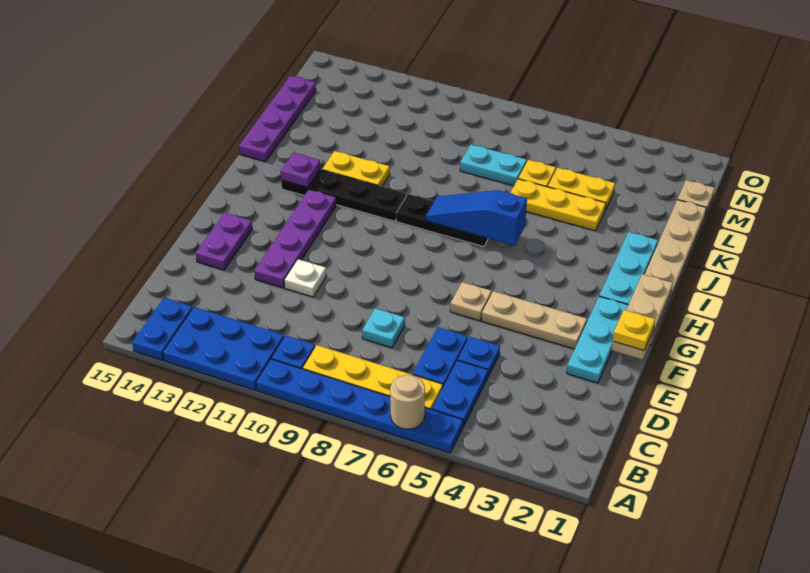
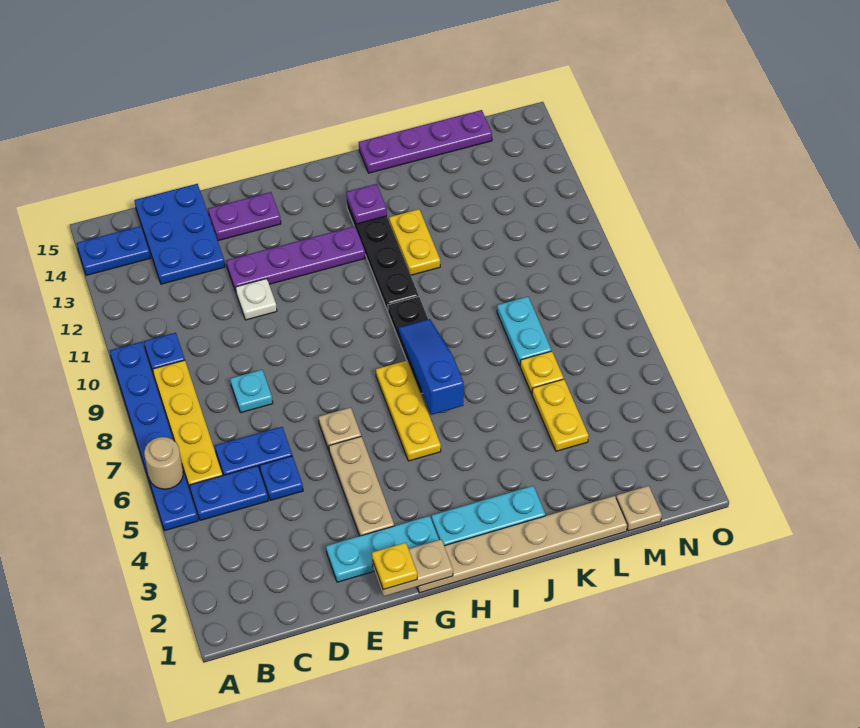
blue plate A11:B13 level 1 -> blue plate C13:D15 level 1
tan plate F1:H1 level 2 -> tan plate F1:G1 level 2
yellow plate K4:K6 level 1 -> yellow plate H5:H7 level 1

